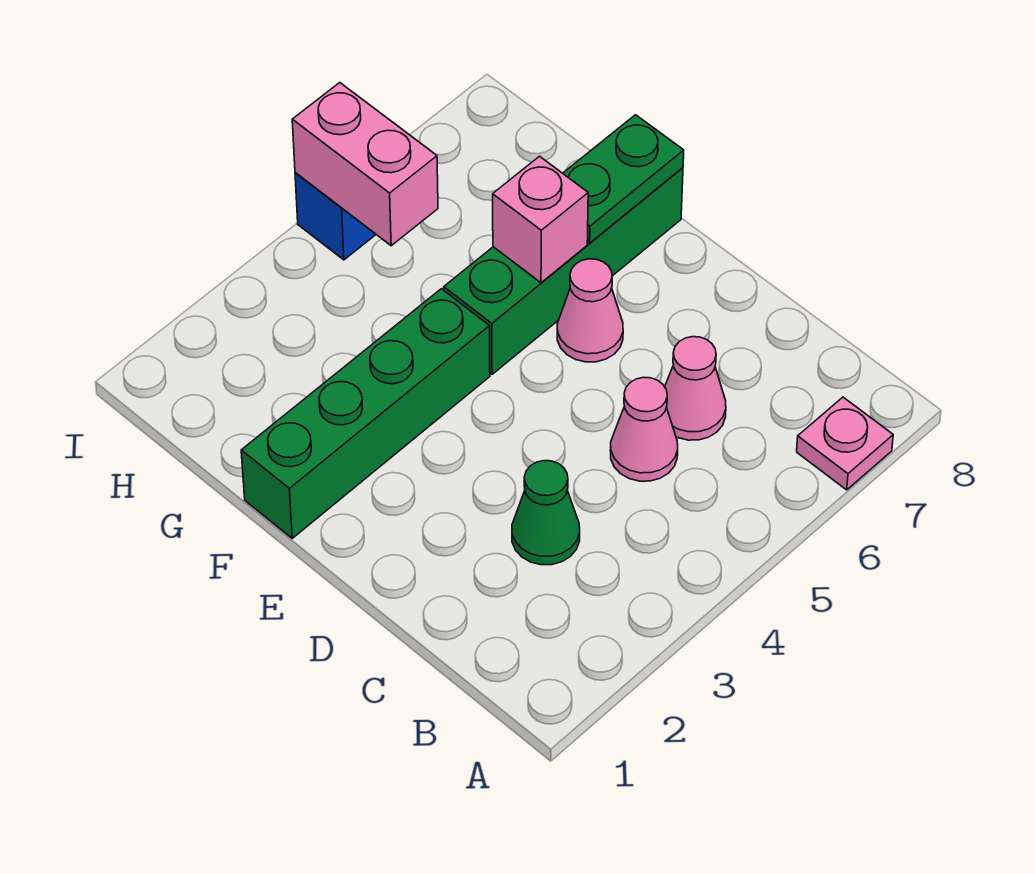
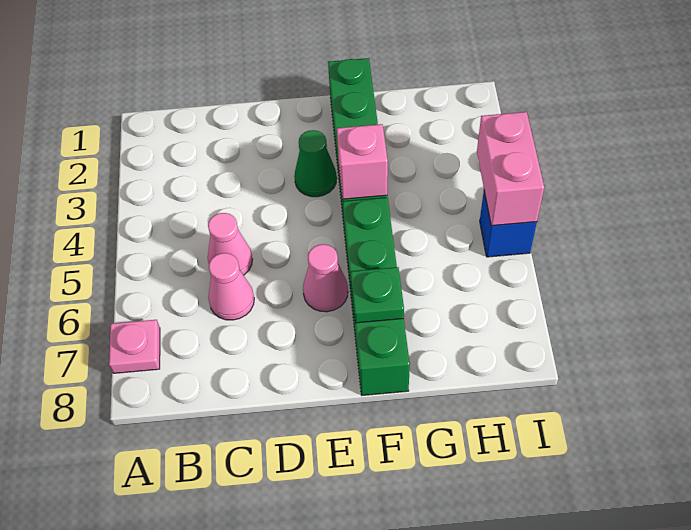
green cone C3 level 1 -> green cone E3 level 1
pink brick F6 level 2 -> pink brick F4 level 2
green plate F7:F8 level 2 -> green plate F7 level 2
pink brick H5:I5 level 2 -> pink brick I4:I5 level 2

